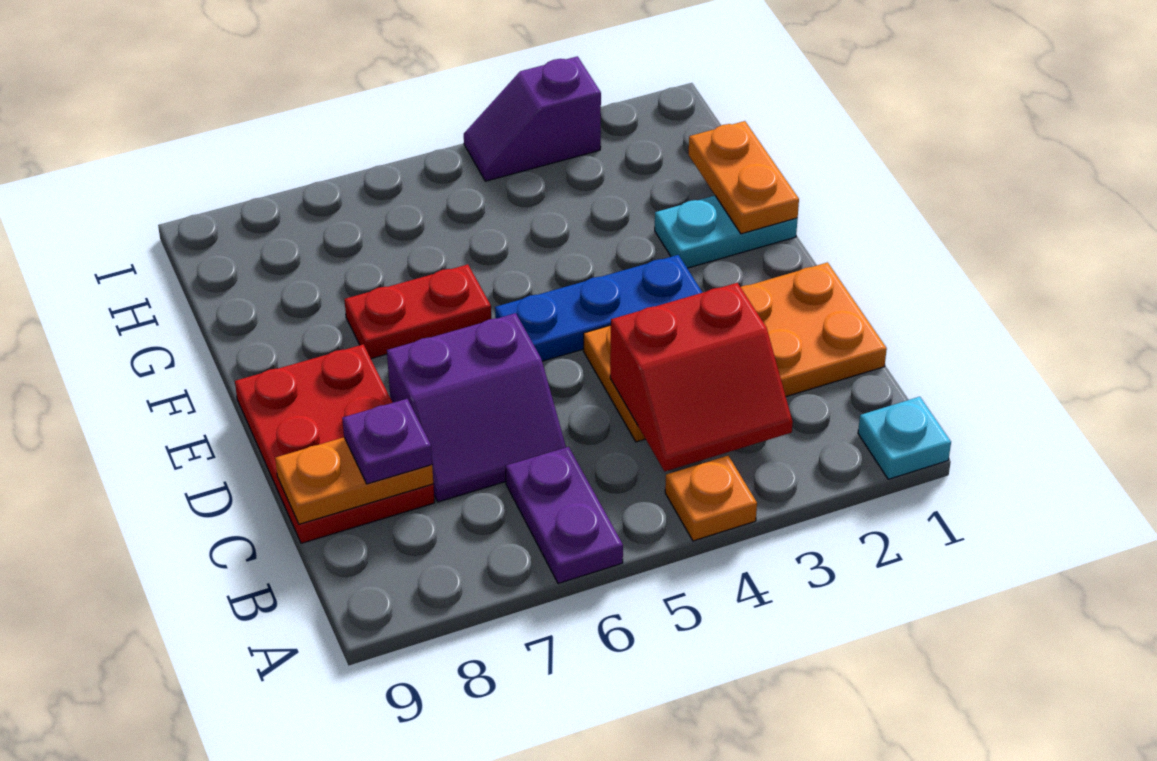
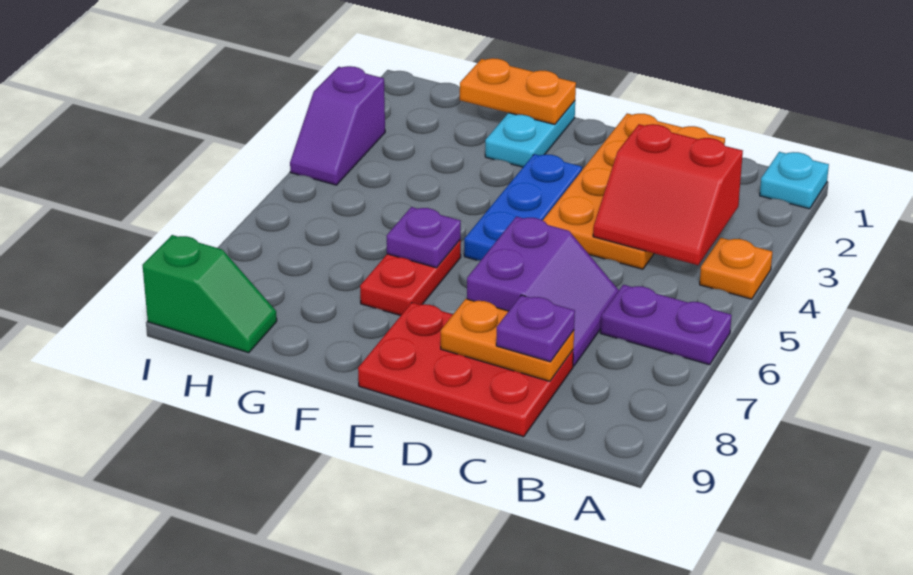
red slope B3:C4 level 2 top C -> red slope B3:C4 level 2 top 3
orange plate C8:C9 level 2 -> orange plate C8:D8 level 2
none -> purple plate F6 level 2
none -> green slope H9:I9 level 1 top I

